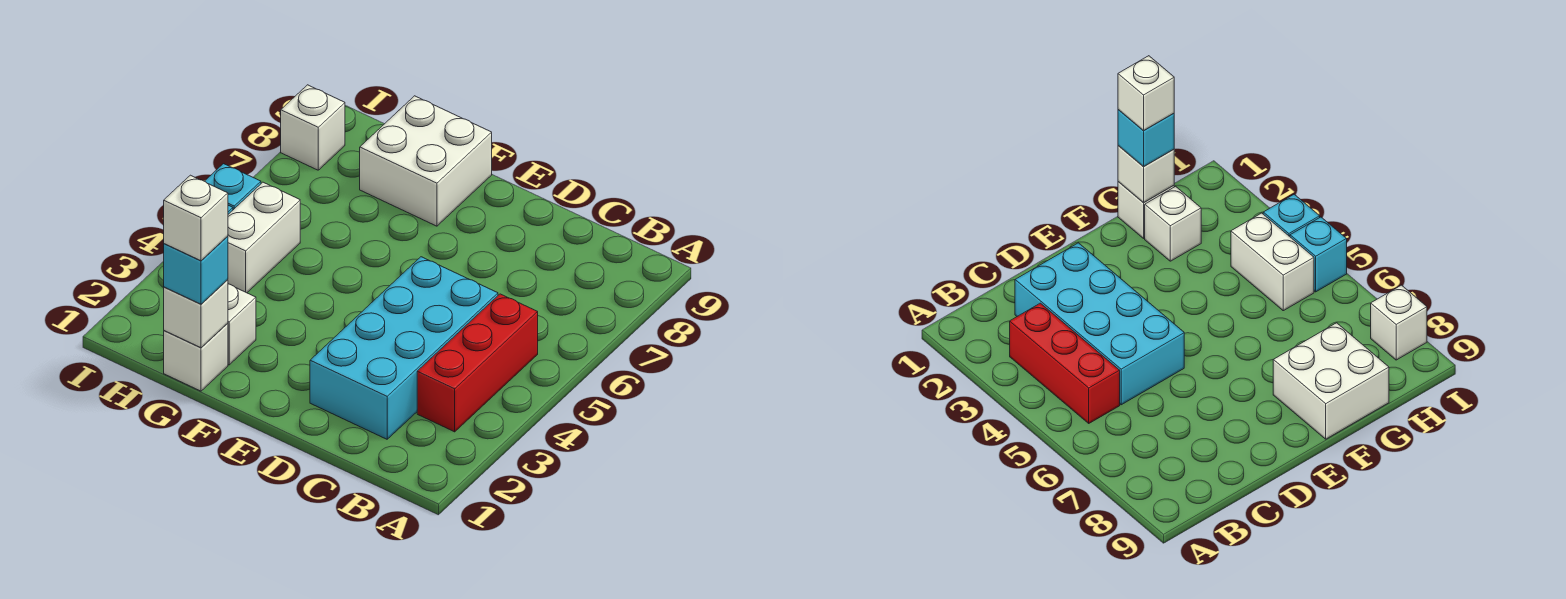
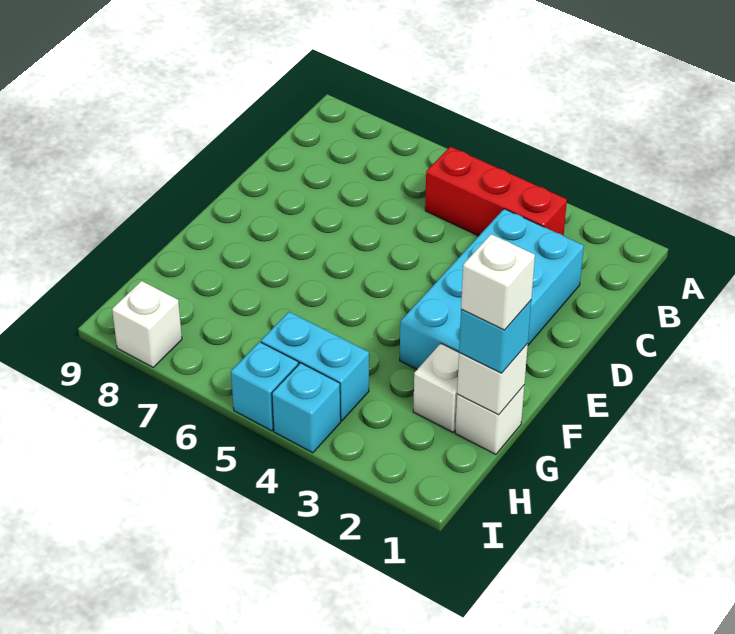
cyan brick C2:D5 level 1 -> cyan brick C2:F3 level 1
white brick F8:G9 level 1 -> none
white brick H4:H5 level 1 -> cyan brick H4:H5 level 1

